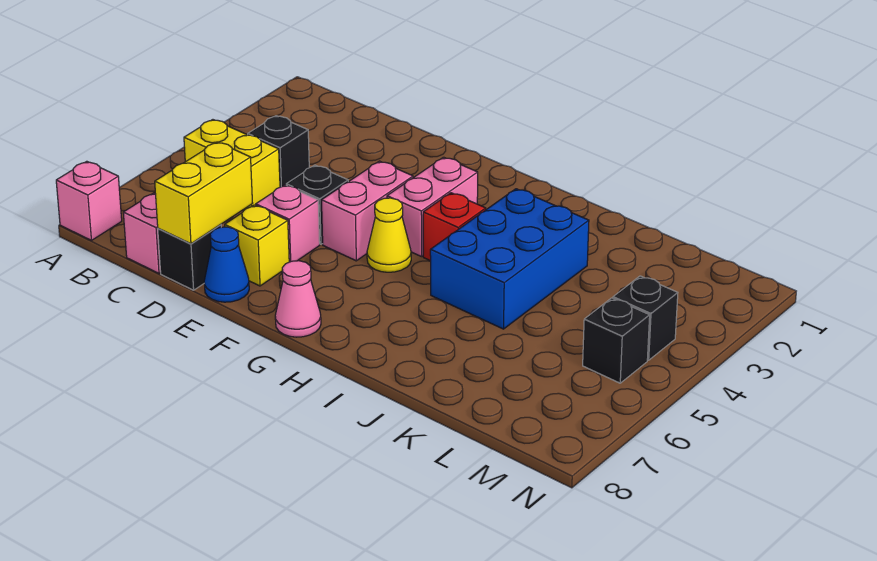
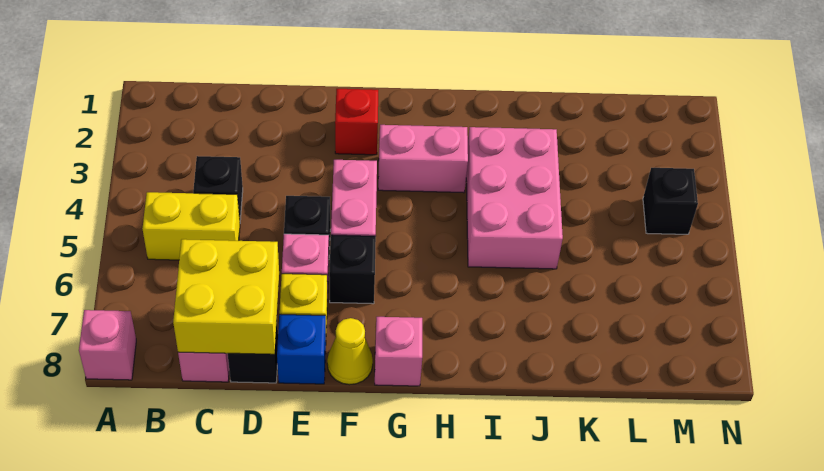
yellow brick D7:D8 level 2 -> yellow brick C7:D8 level 2
blue cone E8 level 1 -> blue brick E8 level 1
pink brick G3:G4 level 1 -> pink brick G3:H3 level 1
yellow cone G5 level 1 -> yellow cone F8 level 1
pink cone G8 level 1 -> pink brick G8 level 1
red brick H4 level 1 -> red brick F2 level 1
blue brick I3:J5 level 1 -> pink brick I3:J5 level 1
black brick M5 level 1 -> black brick F6 level 1

